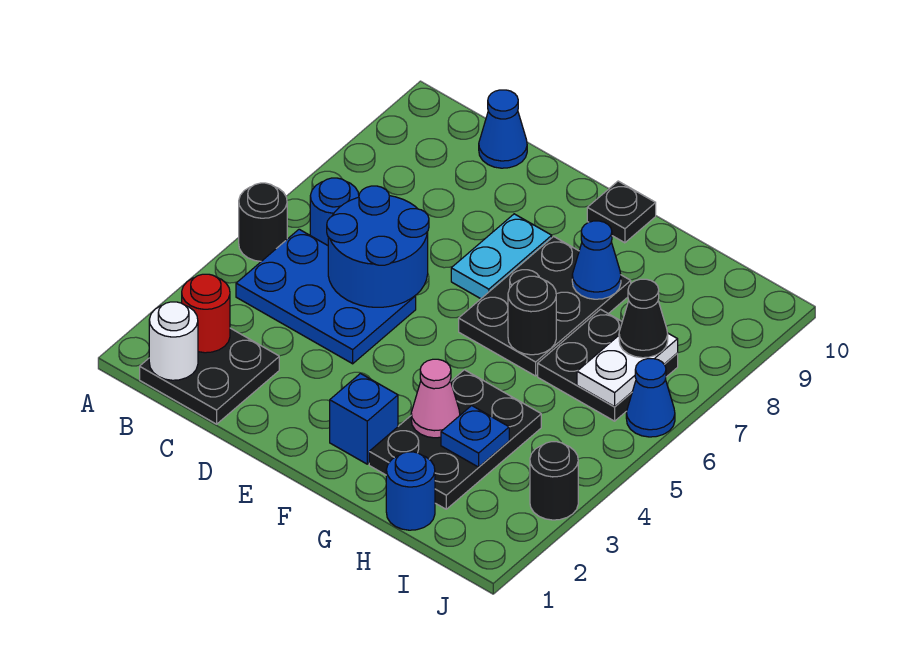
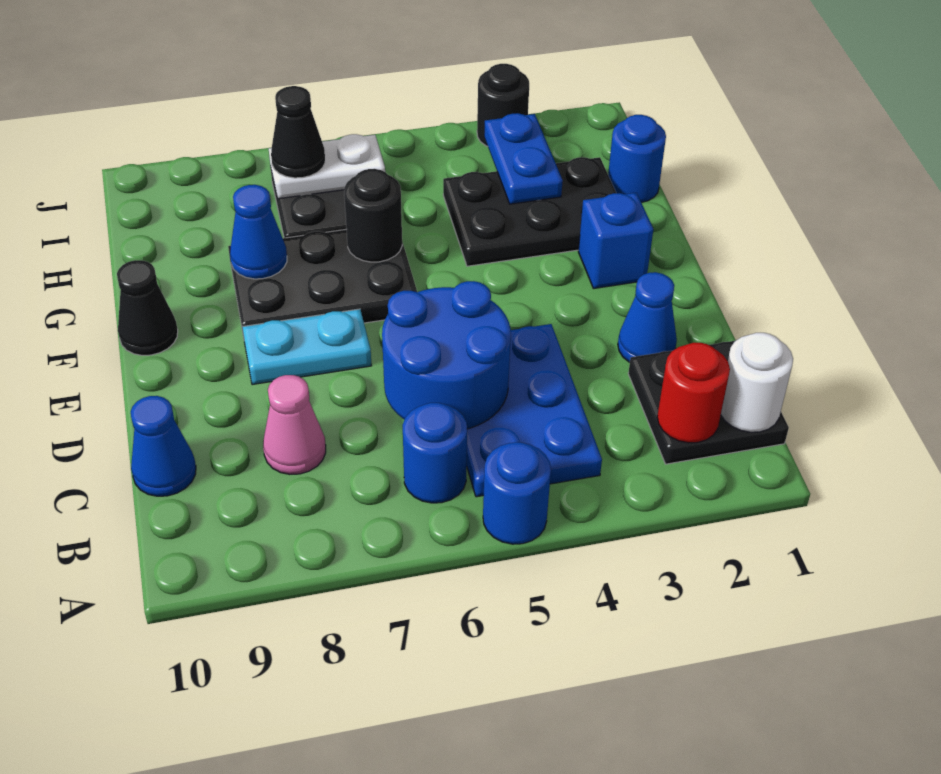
black round brick A5 level 1 -> blue round brick A5 level 1
black plate F10 level 1 -> black cone F10 level 1
pink cone G3 level 2 -> pink cone C8 level 1
blue plate H3 level 2 -> blue plate H3:I3 level 2
blue cone J6 level 1 -> blue cone D2 level 1

